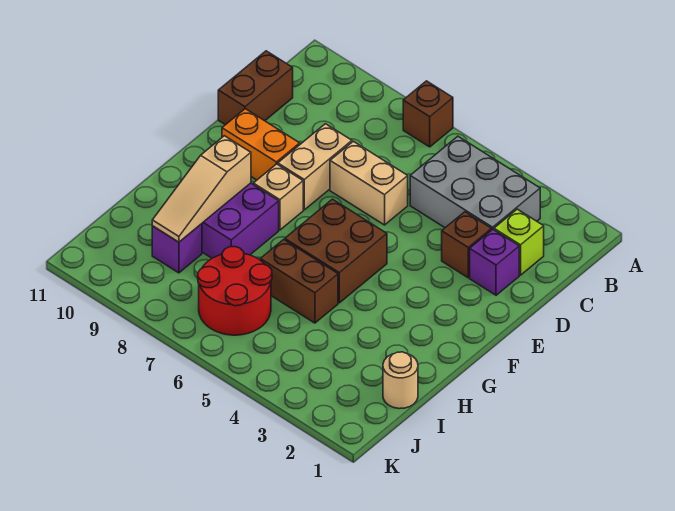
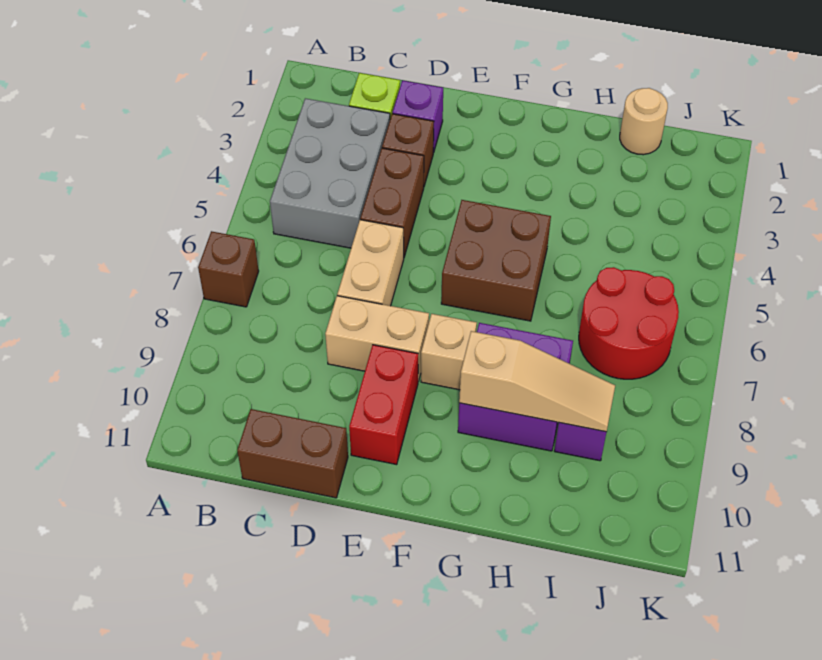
orange brick E9:E10 level 1 -> red brick E9:E10 level 1
brown brick H5:H6 level 1 -> brown brick D4:D5 level 1

